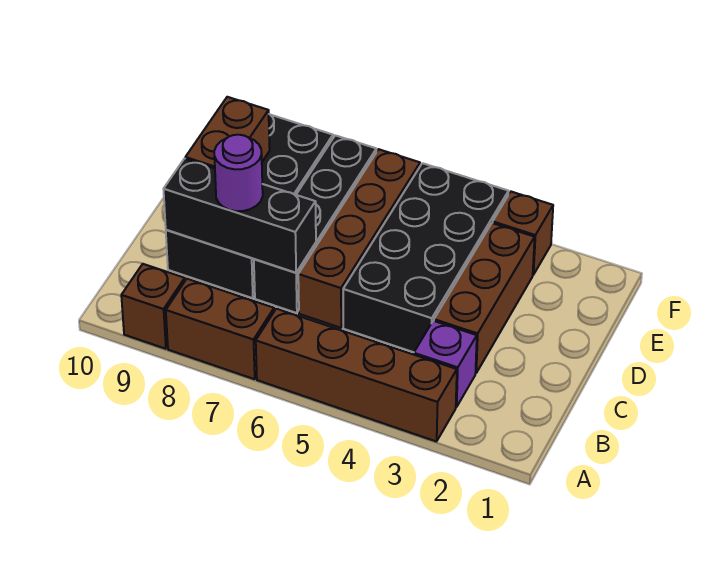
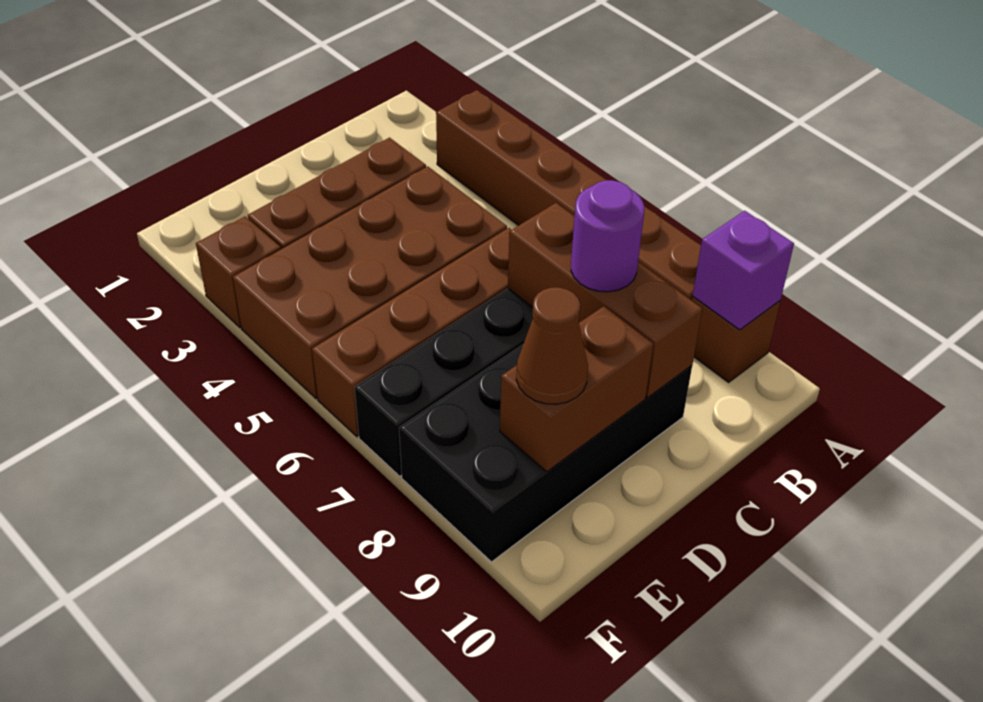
purple brick B3 level 1 -> purple brick A9 level 2
black brick C4:F5 level 1 -> brown brick C4:F5 level 1
black brick C7:C9 level 2 -> brown brick C7:C9 level 2
none -> brown cone E9 level 3

